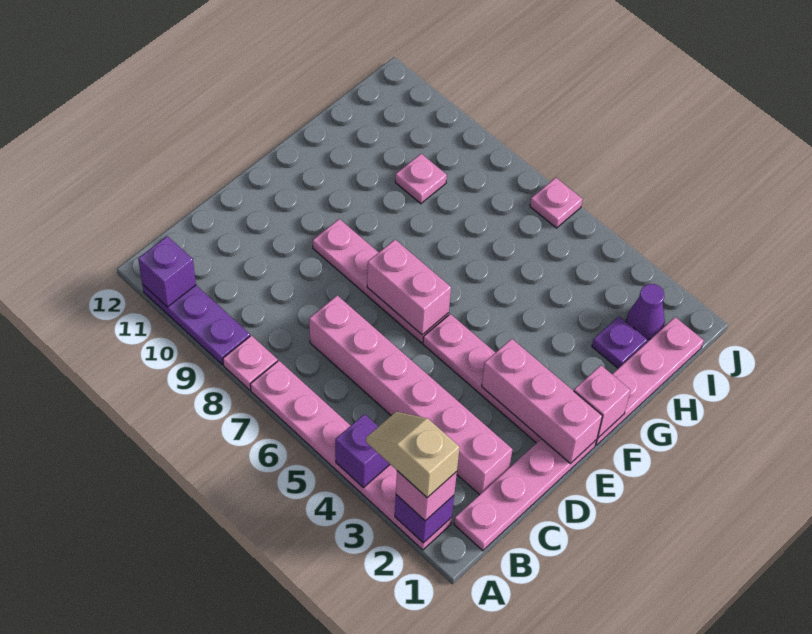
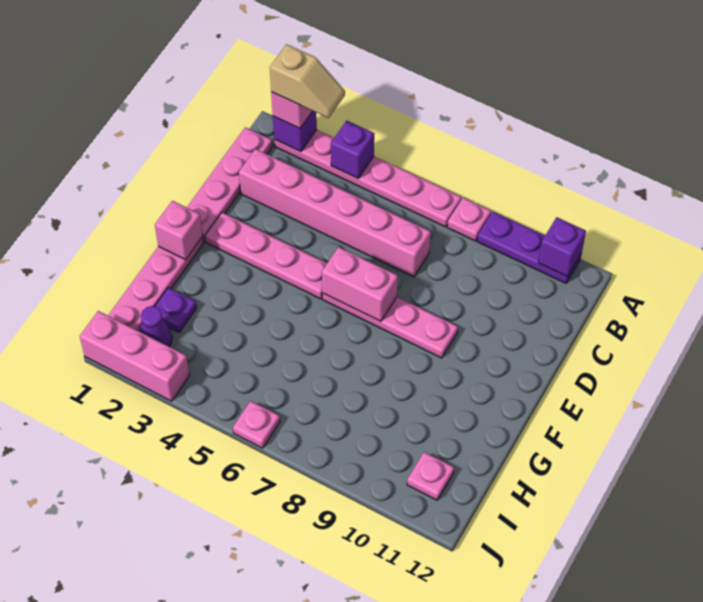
pink brick E1:E3 level 2 -> pink brick J1:J3 level 1
pink plate H9 level 1 -> pink plate I11 level 1

